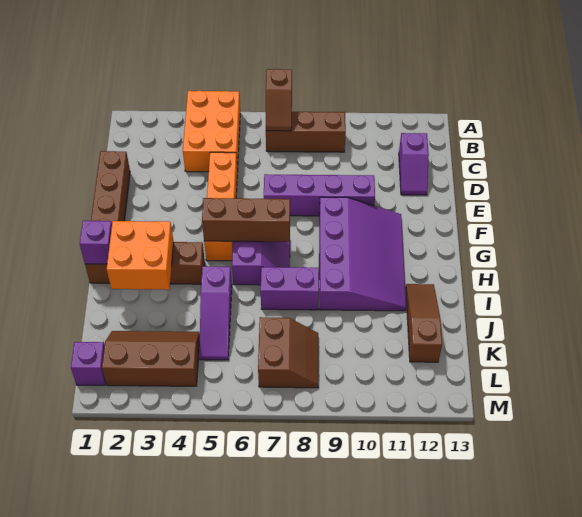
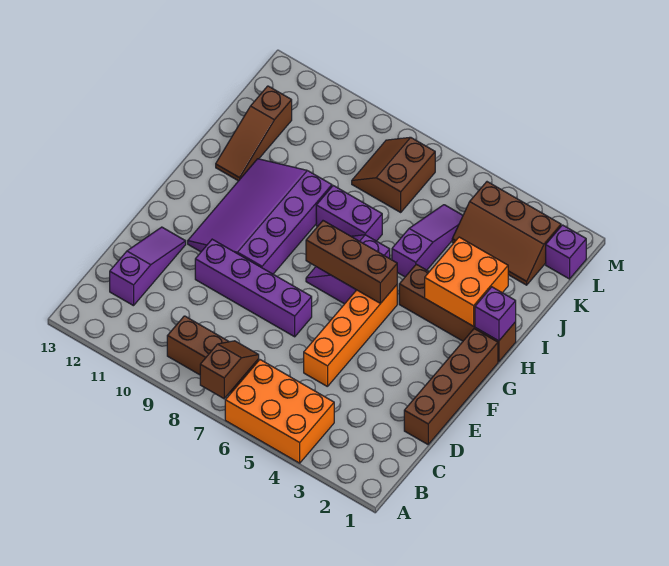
orange brick A4:C5 level 1 -> orange brick A4:B6 level 1
purple slope C12:D12 level 1 top C -> purple slope C12:E12 level 1 top C

